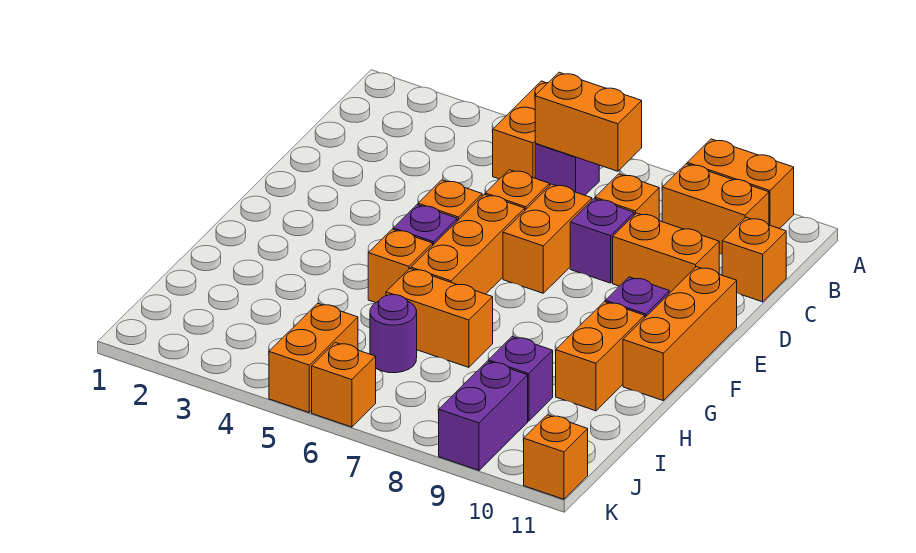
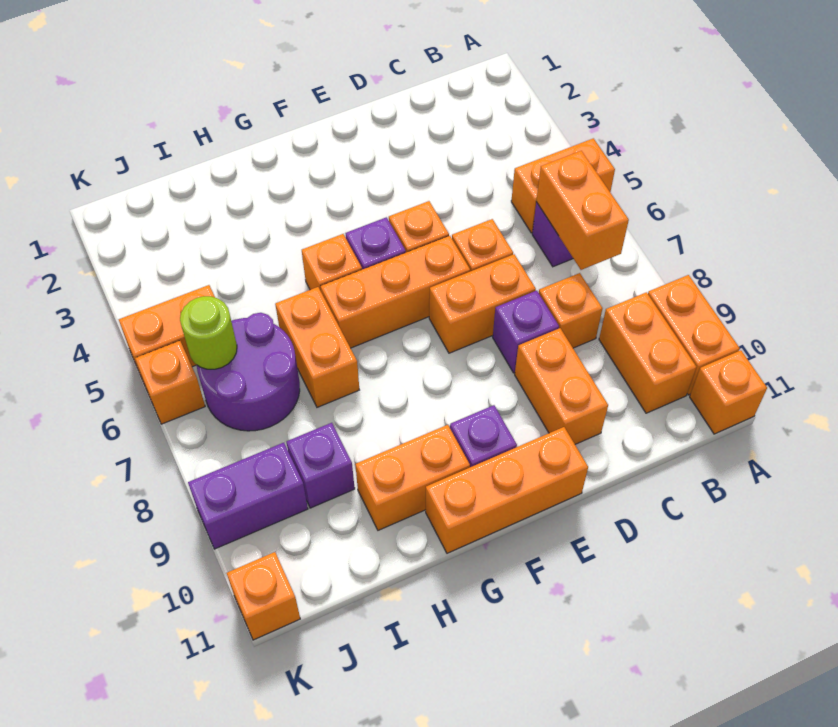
orange brick C11 level 1 -> orange brick A11 level 1
purple round brick I6 level 1 -> purple round brick I6:J7 level 1
none -> lime round brick J6 level 2

